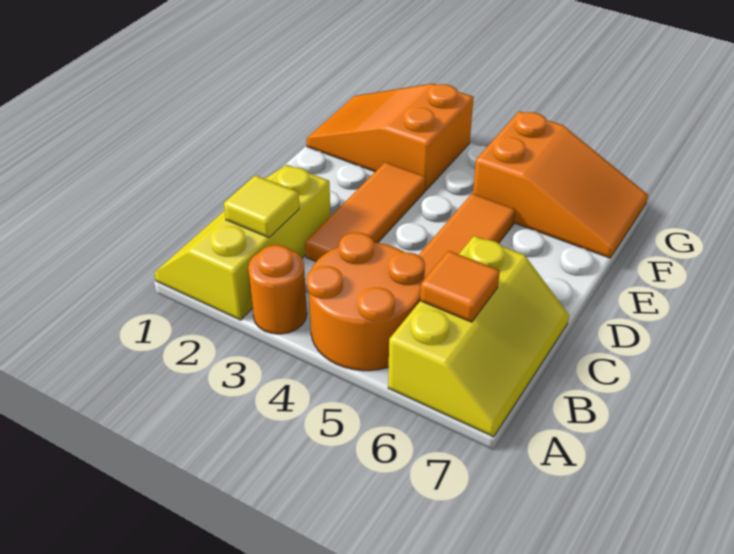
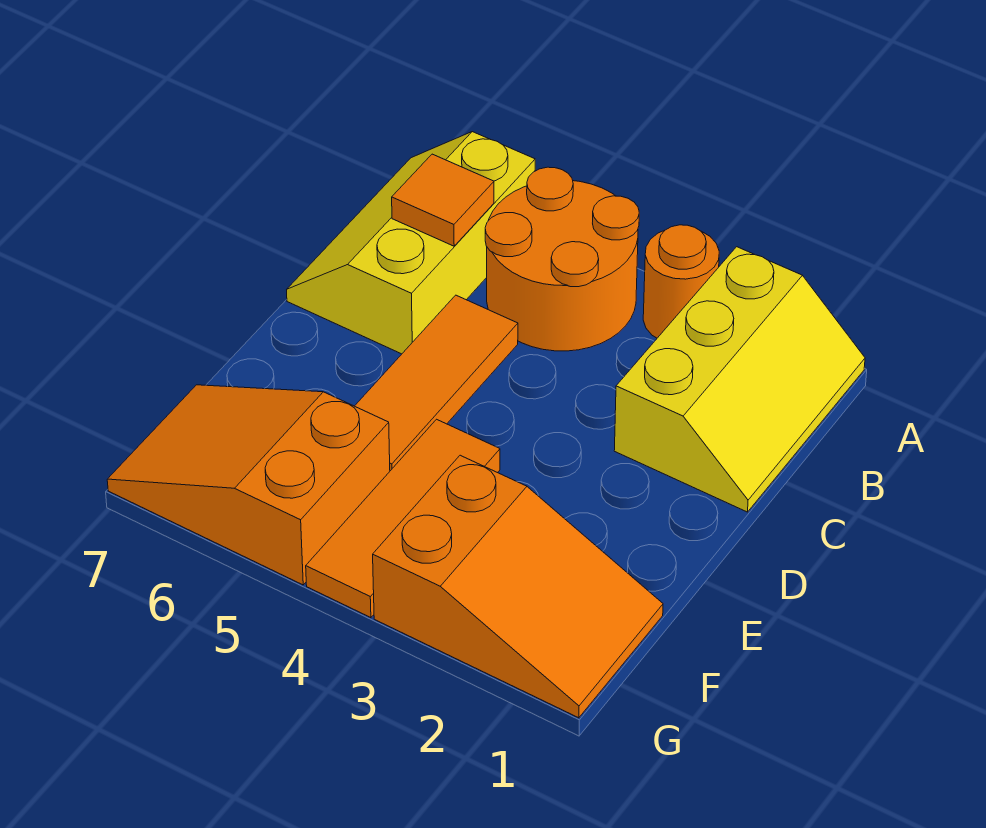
yellow tile B2 level 2 -> none
orange tile C3:E3 level 1 -> orange tile E4:G4 level 1

